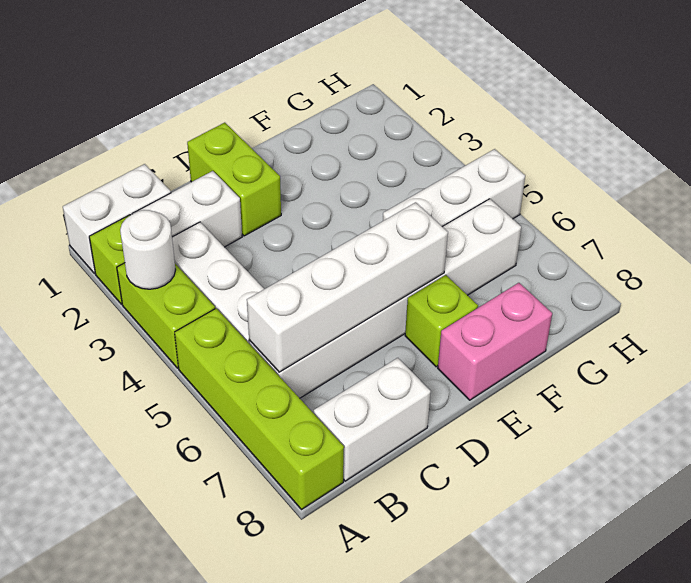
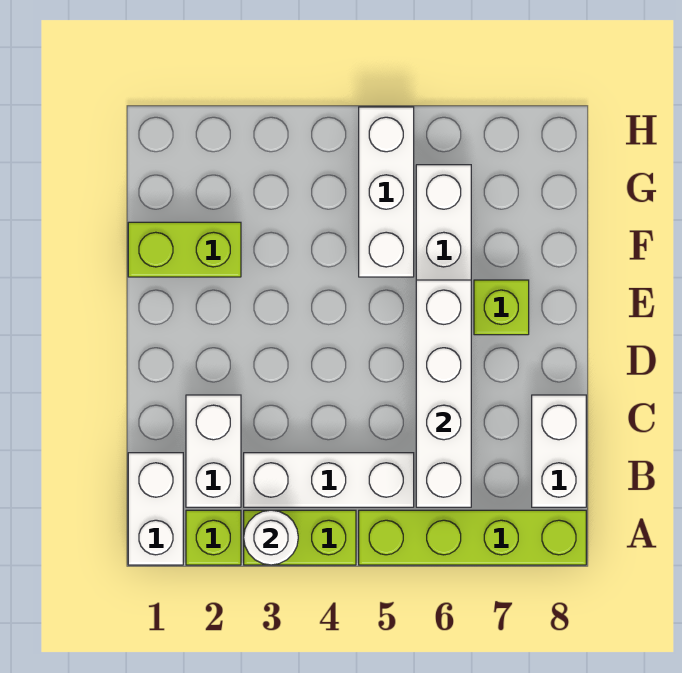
lime brick D1:D2 level 1 -> lime brick F1:F2 level 1
pink brick E8:F8 level 1 -> none

